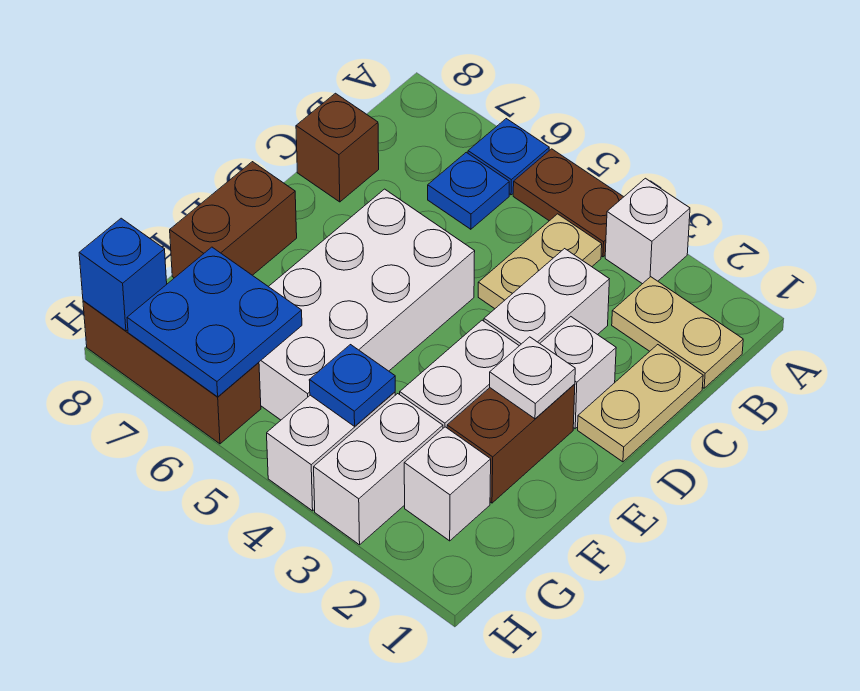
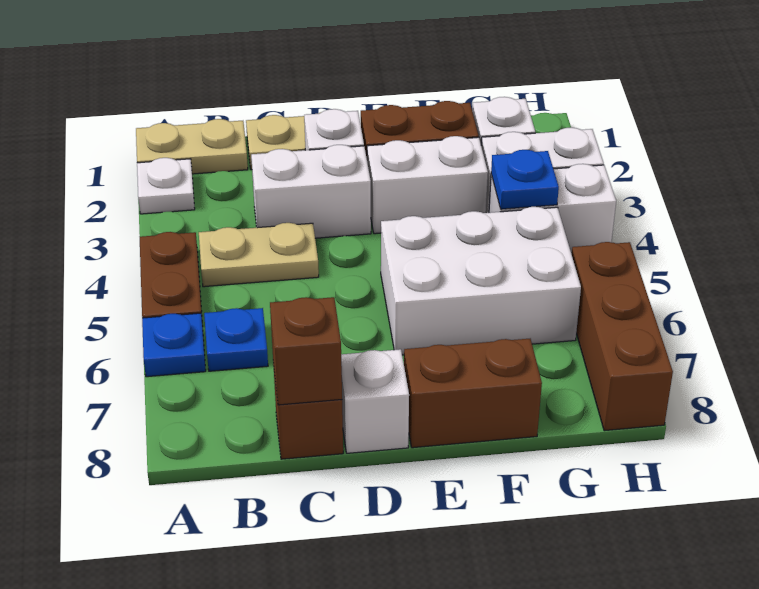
white brick A3 level 1 -> white brick D8 level 1
tan plate B1:B2 level 1 -> tan plate A1:B1 level 1
none -> brown brick C8 level 2
white brick D5:G6 level 1 -> white brick E5:G6 level 1
white plate E2 level 2 -> white plate A2 level 1
blue plate G6:H7 level 2 -> none
blue brick H8 level 2 -> none

